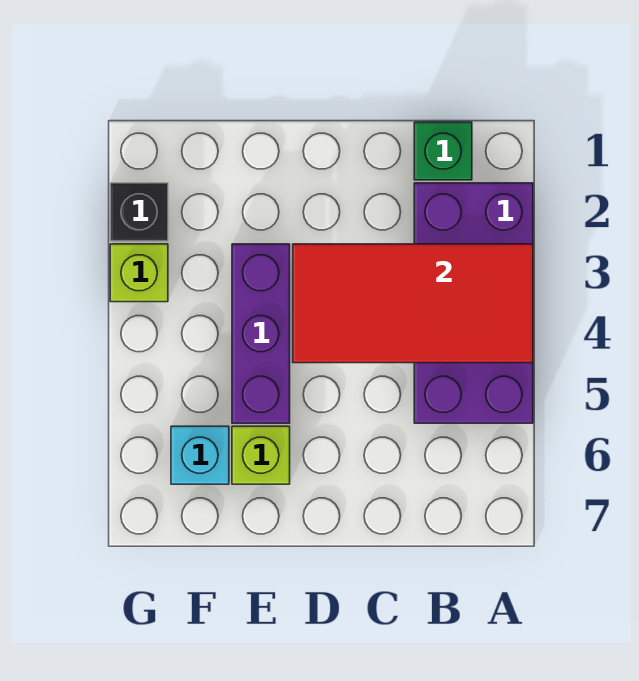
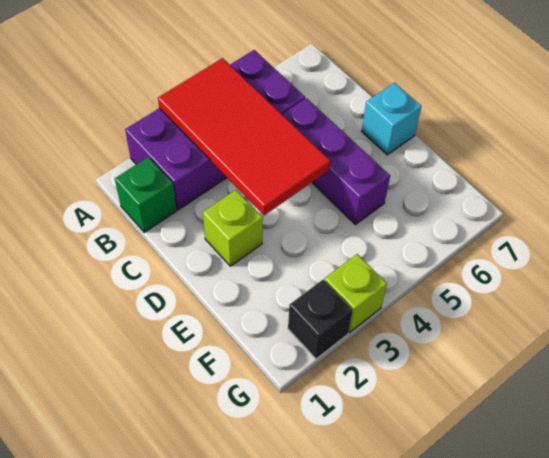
purple brick E3:E5 level 1 -> purple brick C5:E5 level 1
lime brick E6 level 1 -> lime brick D2 level 1
cyan brick F6 level 1 -> cyan brick D7 level 1

